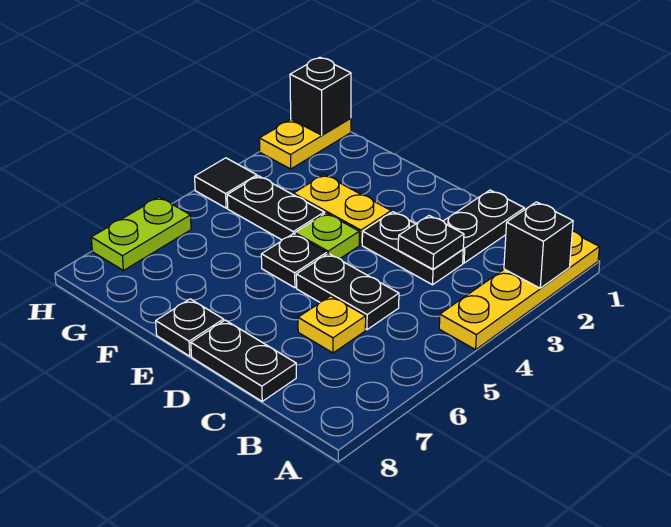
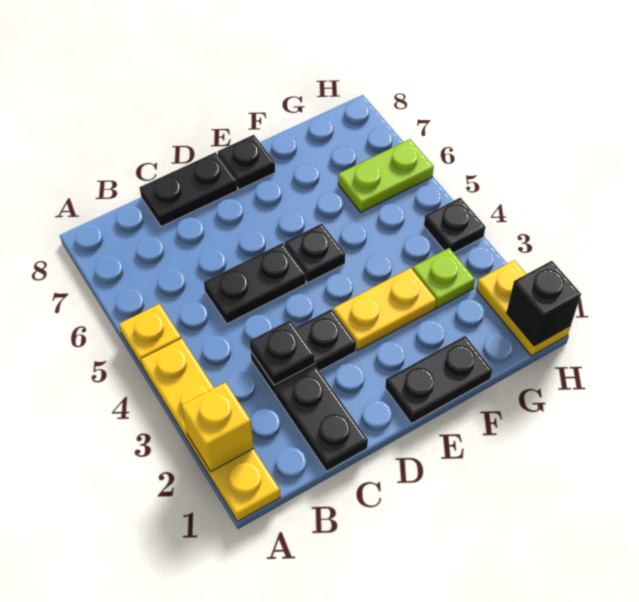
black brick A2 level 2 -> yellow brick A2 level 2
yellow plate C6 level 1 -> yellow plate A5 level 1
lime plate E4 level 1 -> lime plate G3 level 1
black plate F4:G4 level 1 -> black plate E1:F1 level 1
black tile H4 level 1 -> black plate H4 level 1
lime plate H6:H7 level 1 -> lime plate G6:H6 level 1

